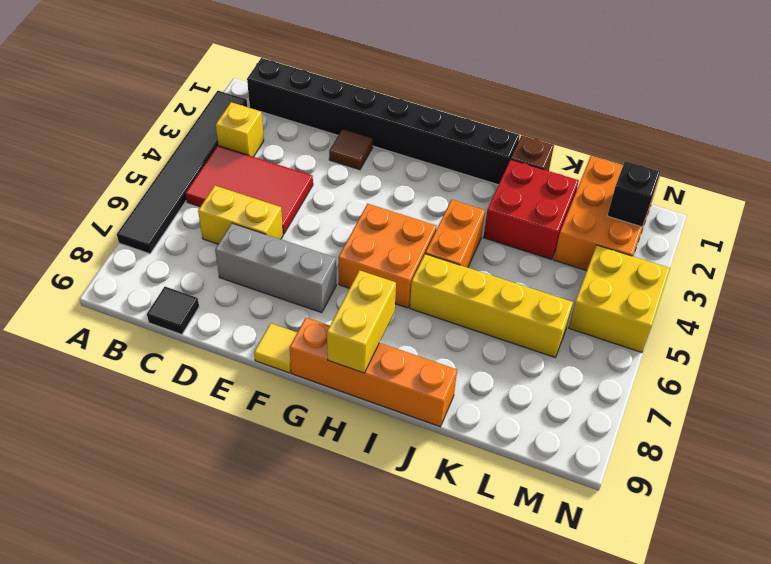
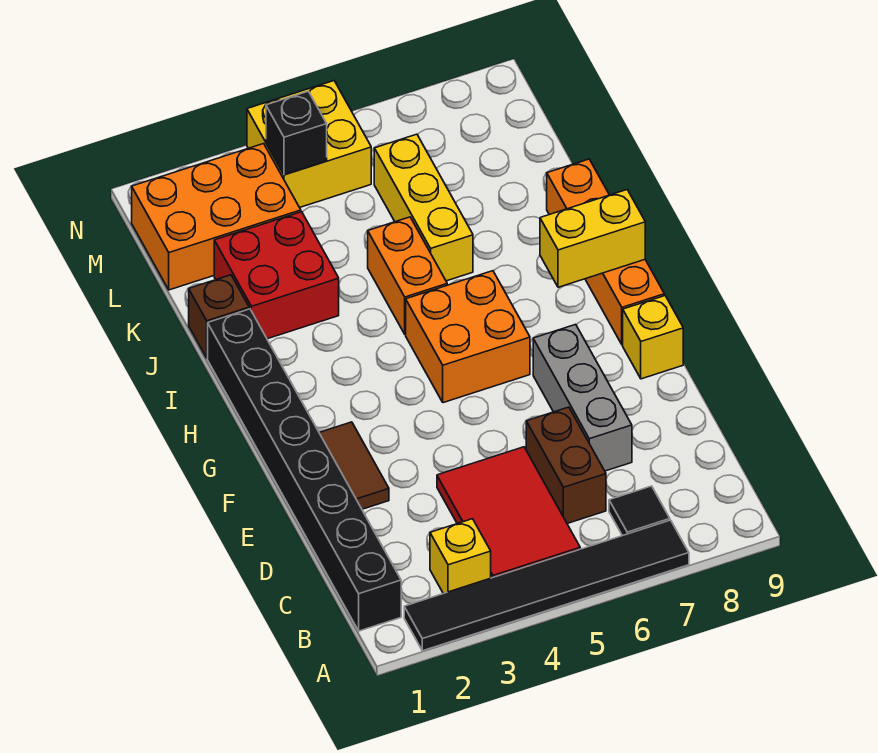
yellow brick C6:D6 level 1 -> brown brick C6:D6 level 1
black tile C9 level 1 -> black tile B7 level 1
brown tile E2 level 1 -> brown tile E2:F2 level 1
yellow tile F9 level 1 -> yellow brick F9 level 1
orange brick I4:I5 level 1 -> orange brick I5:J5 level 1
yellow brick I6:L6 level 1 -> yellow brick J6:L6 level 1
black brick M2 level 2 -> black brick M4 level 2

